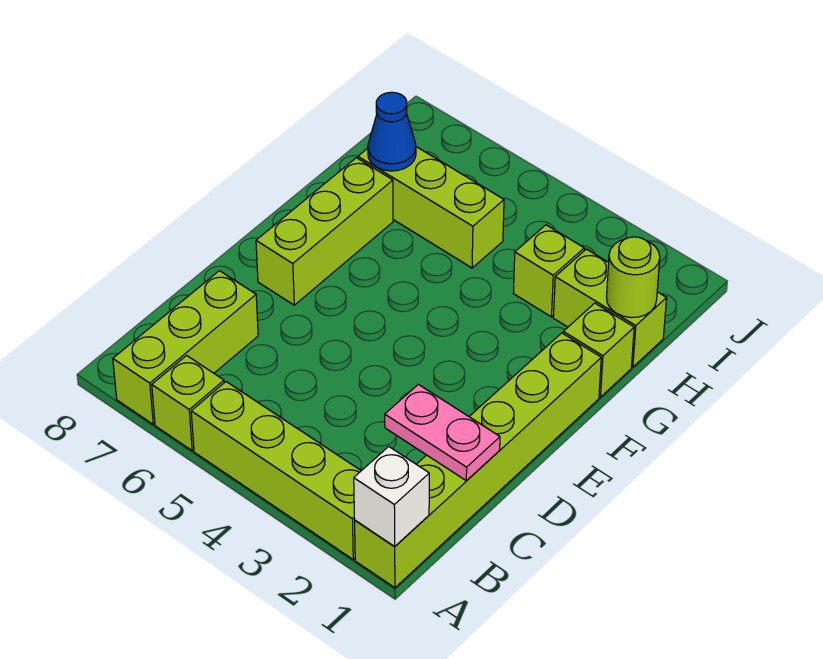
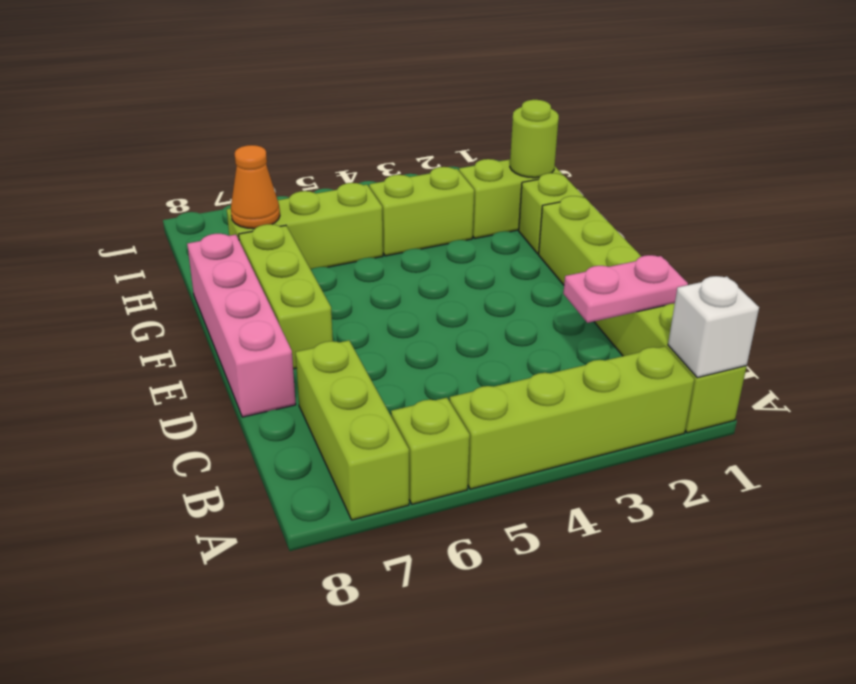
none -> pink brick D8:G8 level 1
lime brick H3 level 1 -> lime brick H3:H4 level 1
blue cone H7 level 2 -> orange cone H7 level 2

